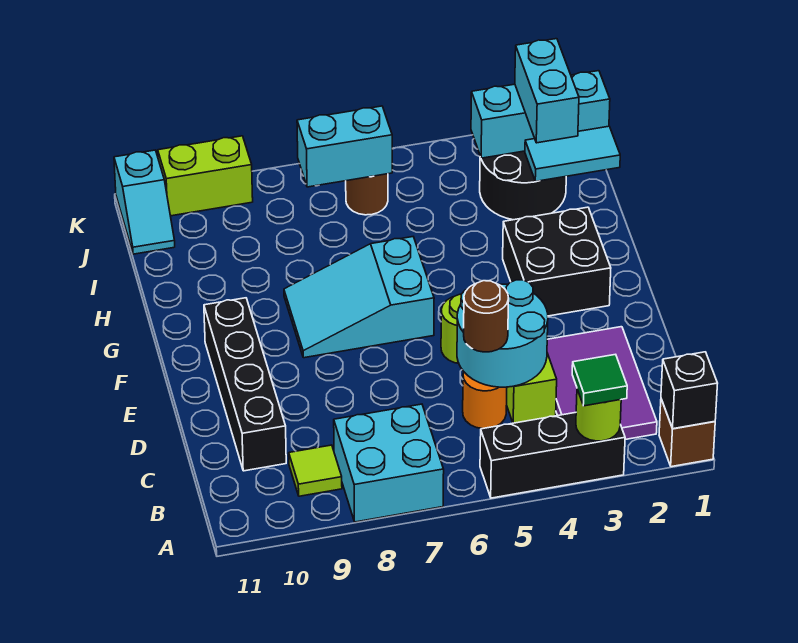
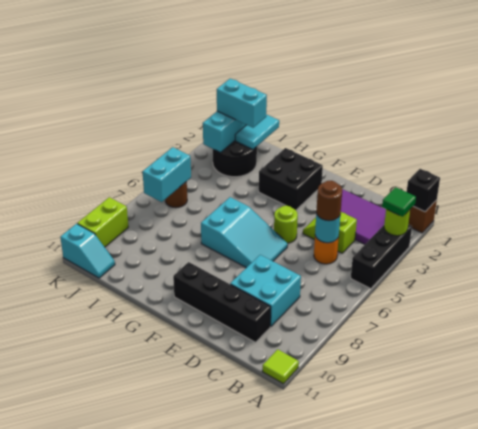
cyan brick A7:B8 level 1 -> cyan brick C8:D9 level 1
lime tile B9 level 1 -> lime tile A11 level 1
cyan round brick C4:D5 level 2 -> cyan round brick C5 level 2
cyan slope F6:G8 level 1 top 6 -> cyan slope E6:G7 level 1 top G

